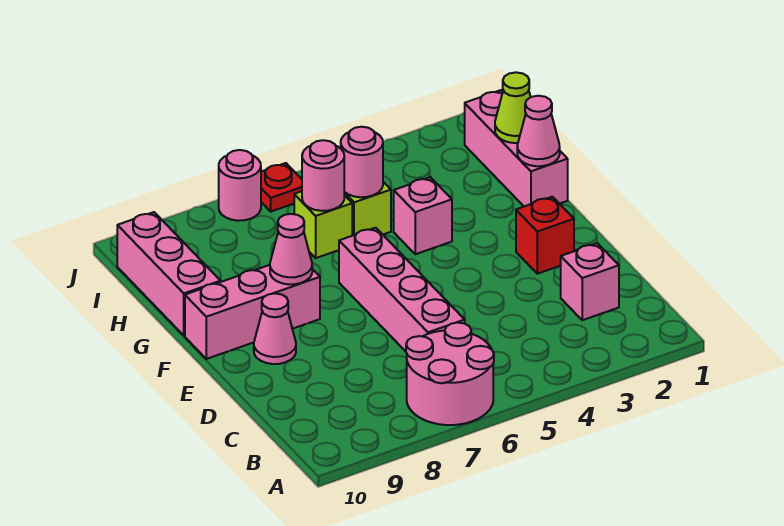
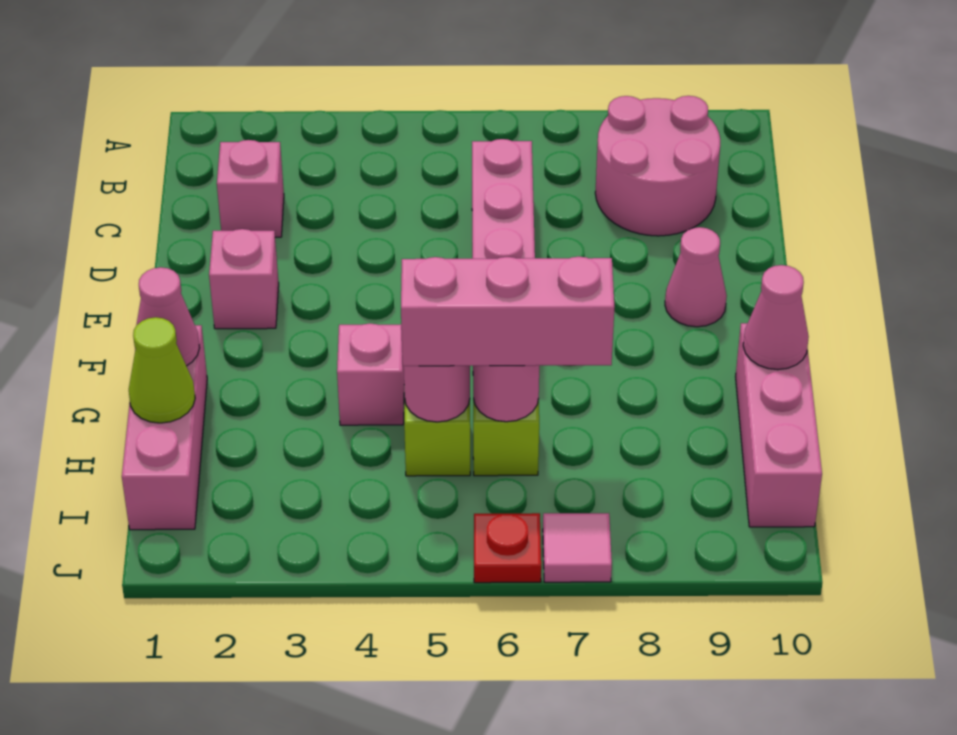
pink round brick A6:B7 level 1 -> pink round brick B8:C9 level 1
red brick E2 level 1 -> pink brick E2 level 1
pink brick F8:F10 level 1 -> pink brick H5:H7 level 3
pink cone F8 level 2 -> pink cone G10 level 2
pink round brick J7 level 1 -> pink tile J7 level 1

